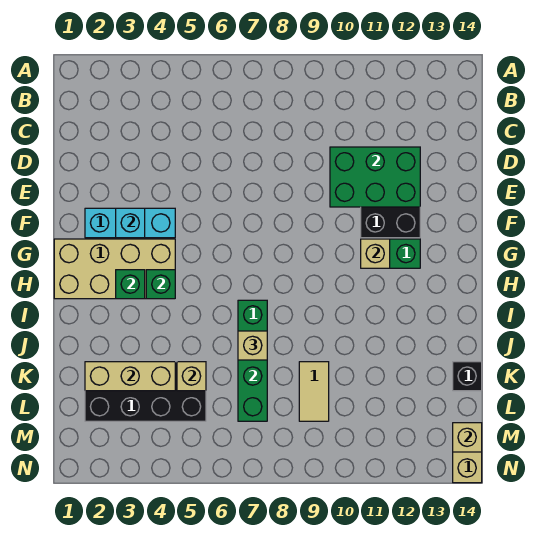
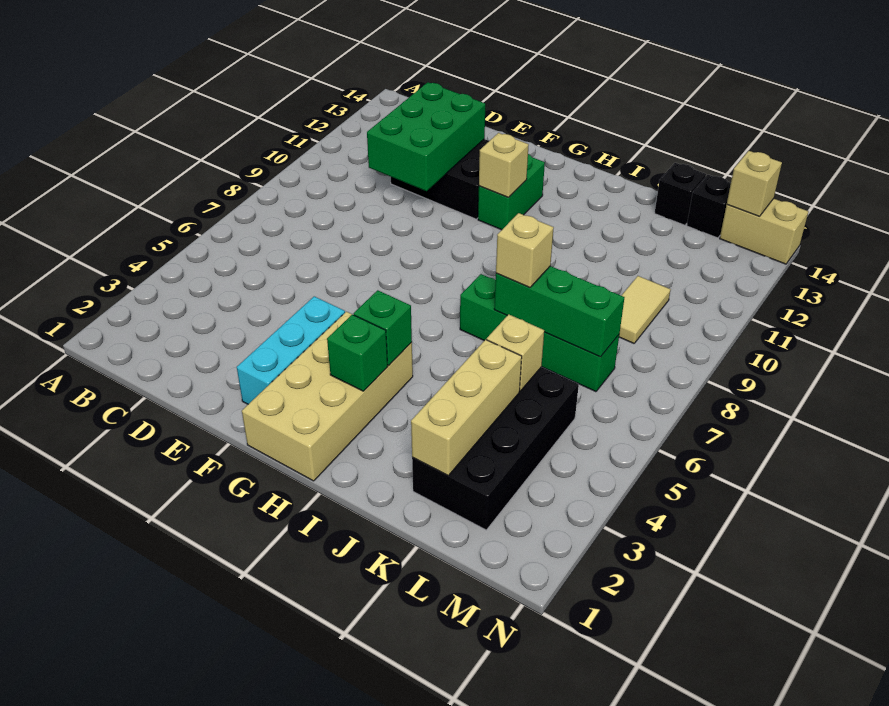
cyan brick F3 level 2 -> none
tan tile K9:L9 level 1 -> tan tile L9:L10 level 1
none -> black brick L14 level 1

